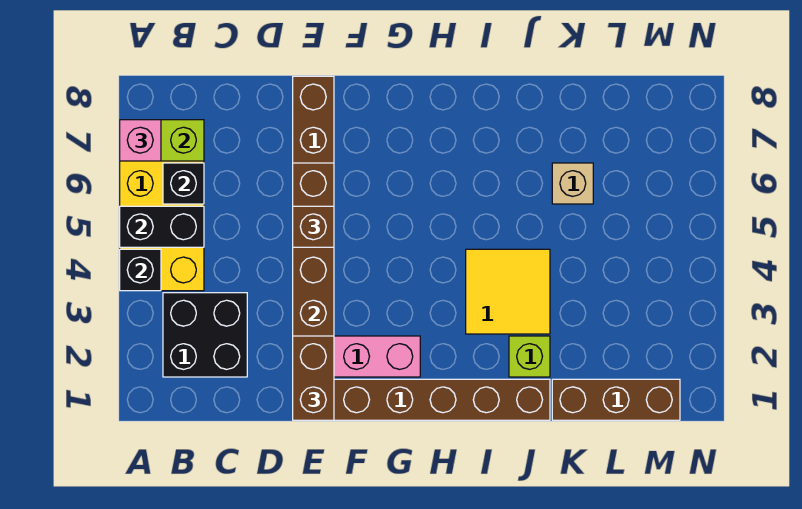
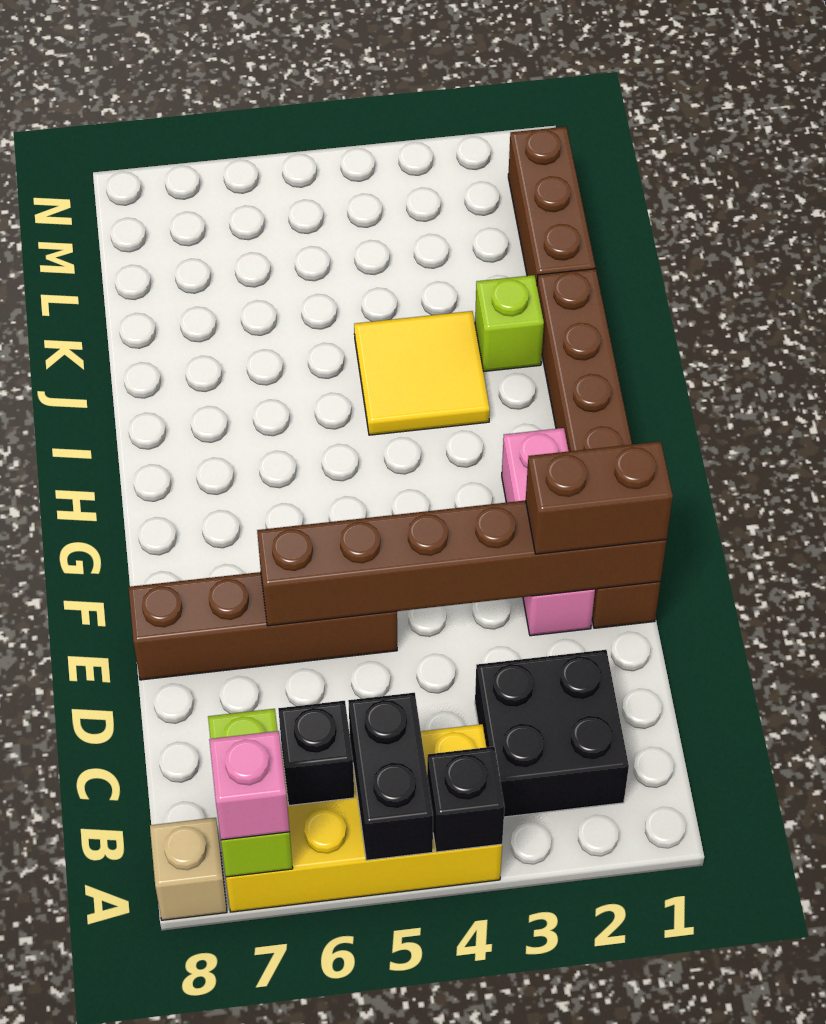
brown brick E5 level 3 -> none
tan brick K6 level 1 -> tan brick A8 level 1

